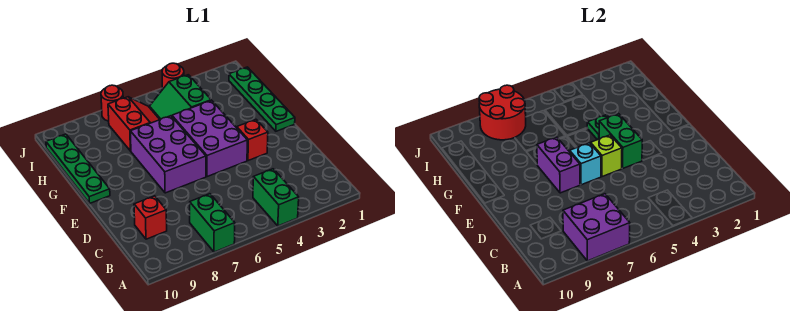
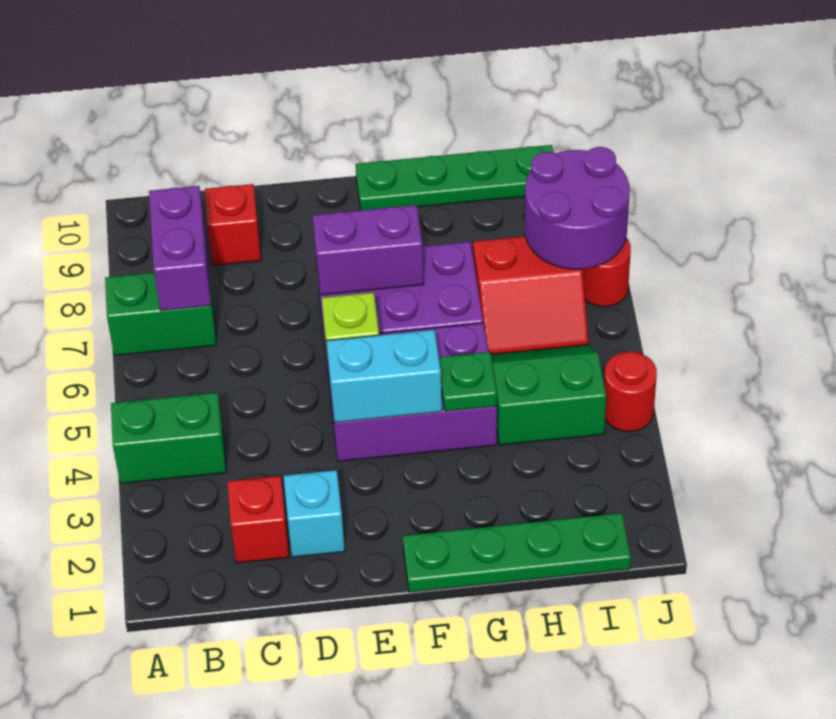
purple brick A7:B8 level 2 -> purple brick B7:B8 level 2
red brick E3 level 1 -> red brick C2 level 1
green brick E4:F4 level 2 -> cyan brick E4:F4 level 2
cyan brick E6 level 2 -> cyan brick D2 level 1
red round brick I7:J8 level 2 -> purple round brick I7:J8 level 2

